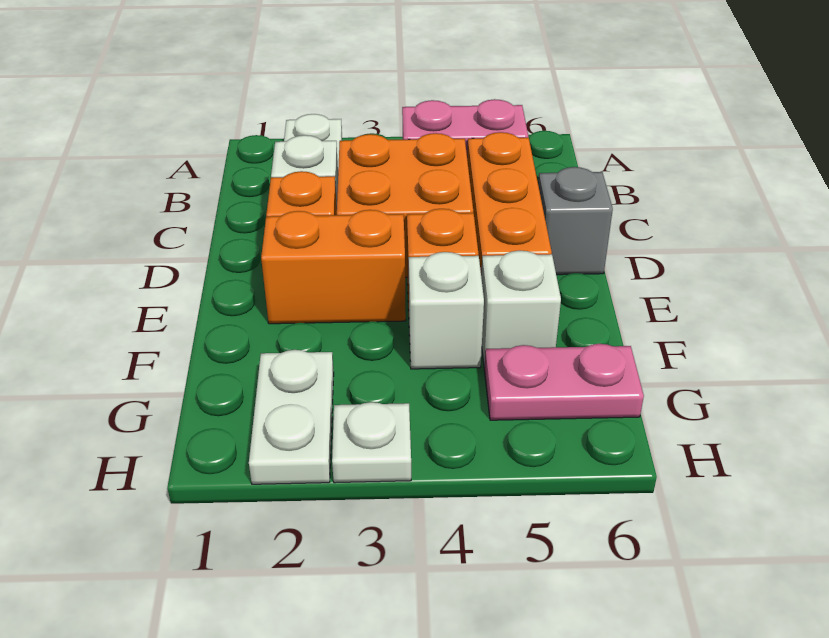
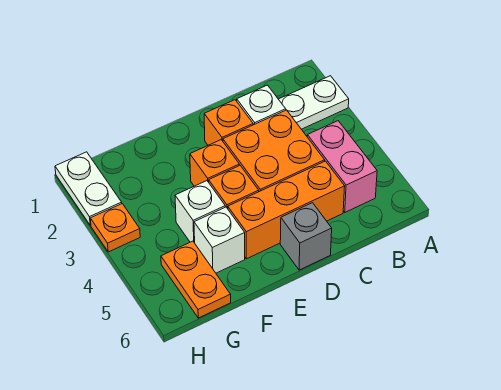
orange brick E2:E3 level 1 -> orange brick E3 level 1
white plate G2:H2 level 1 -> white plate H1:H2 level 1
pink plate G5:G6 level 1 -> orange plate G5:G6 level 1
white plate H3 level 1 -> orange plate H3 level 1

